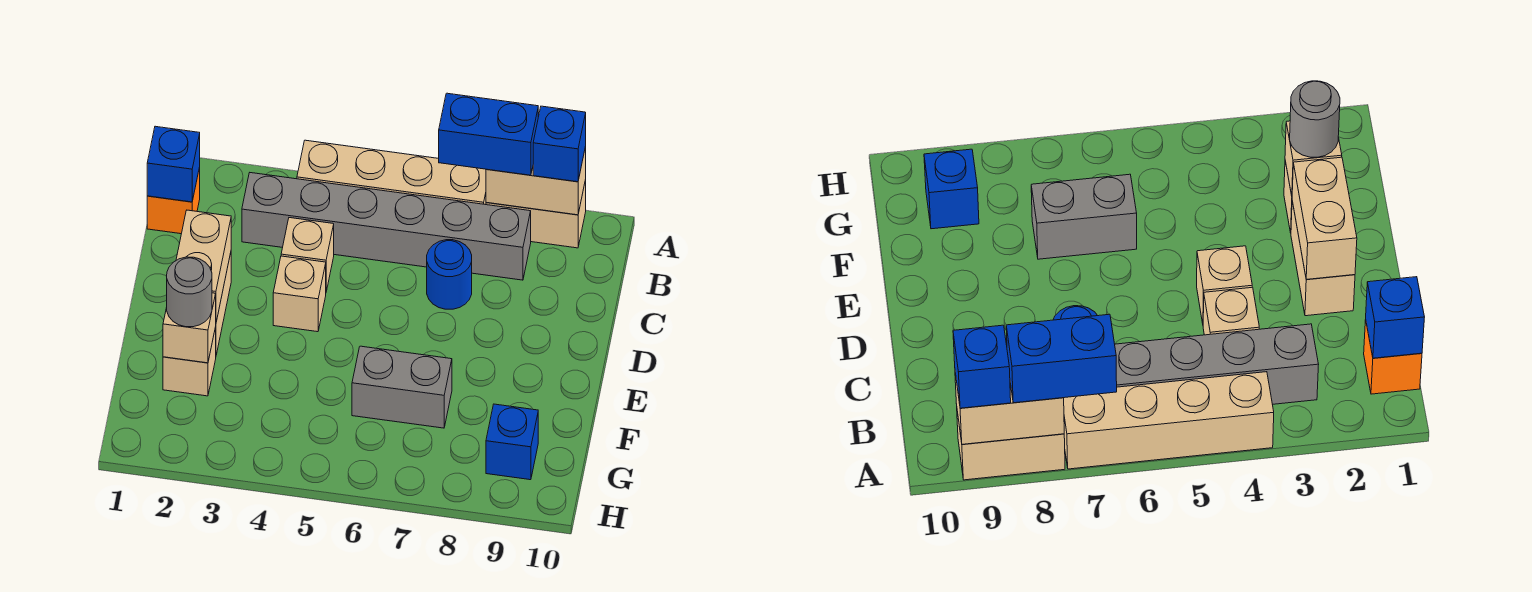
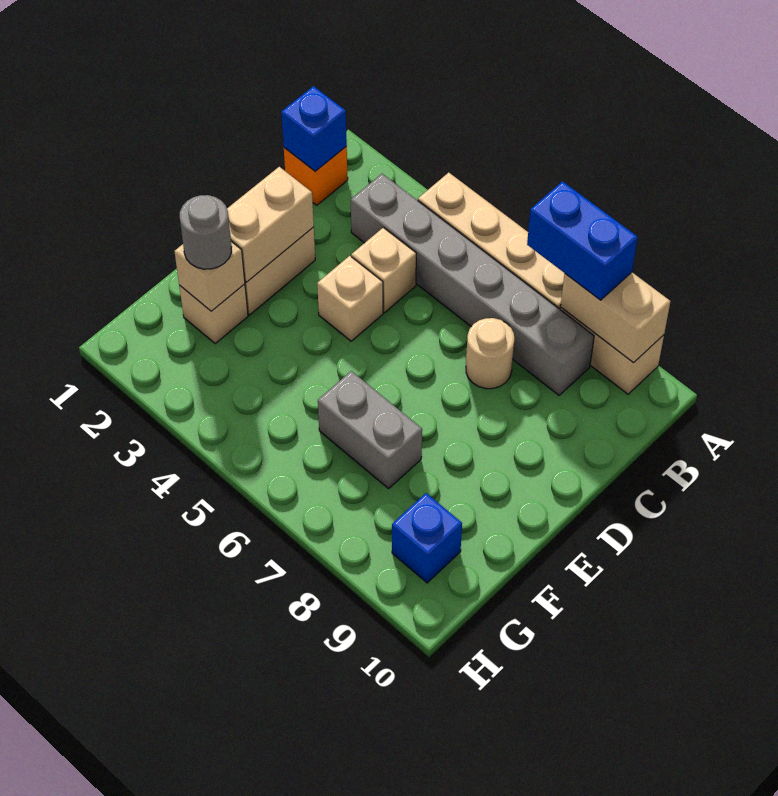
blue brick A9 level 3 -> none
blue round brick C7 level 1 -> tan round brick C7 level 1

